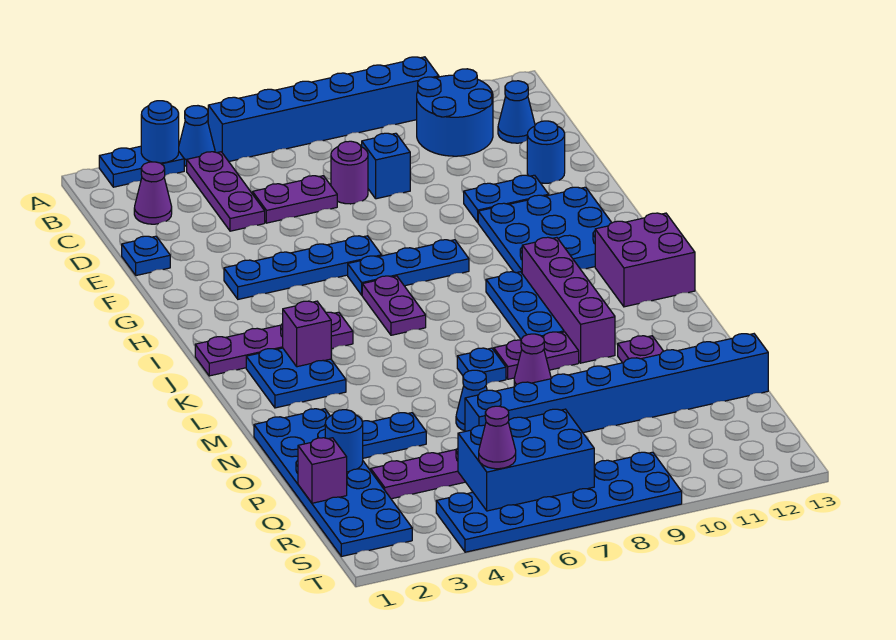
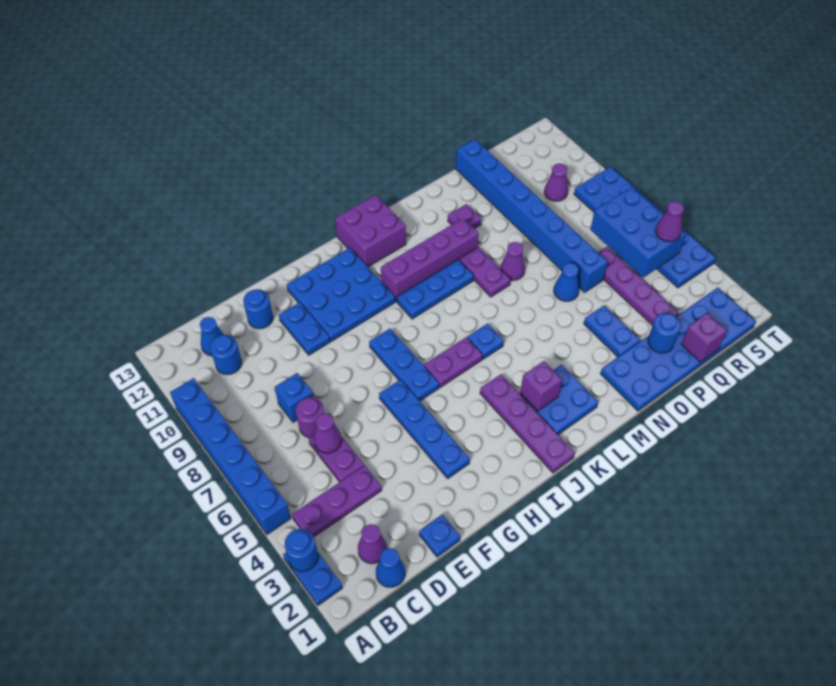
blue cone A4 level 1 -> blue cone C1 level 1
blue round brick B10:C11 level 1 -> blue round brick C11 level 1
none -> purple cone D6 level 2
blue plate M7 level 1 -> blue plate K6 level 1
none -> purple cone R10 level 1

